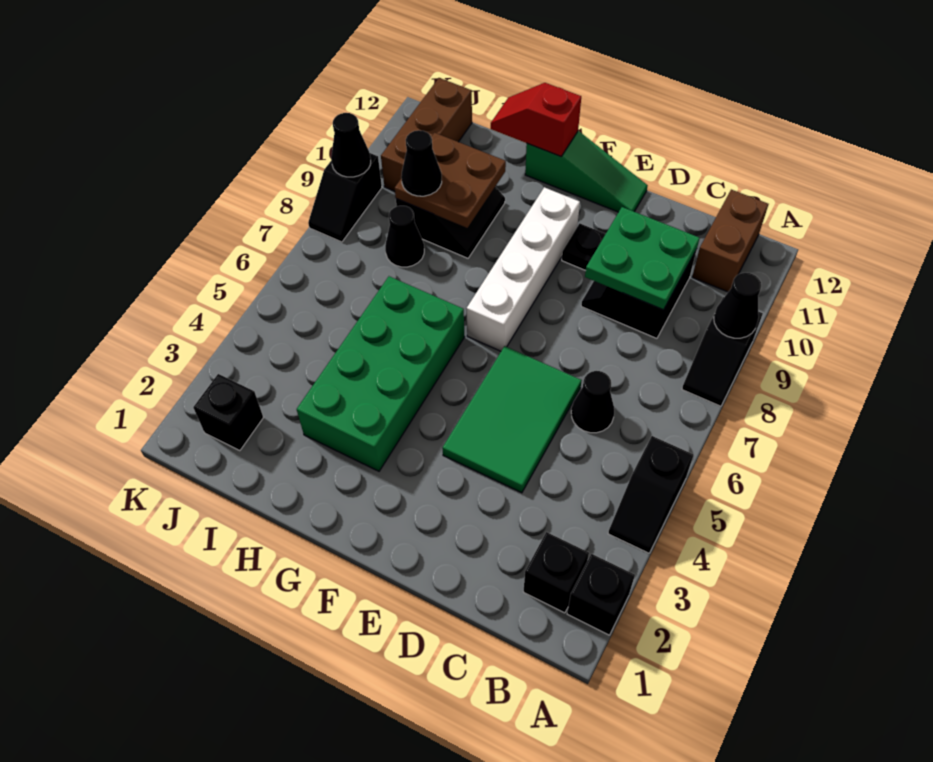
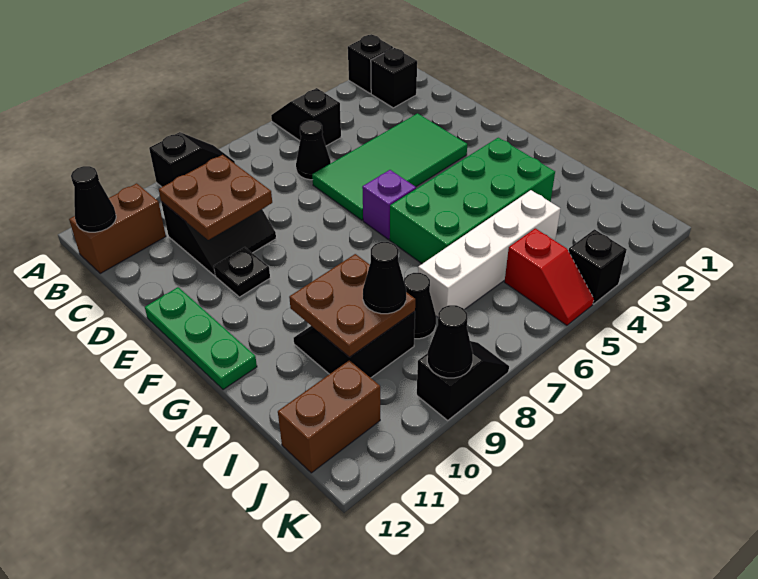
black slope A4:A5 level 1 top 5 -> black slope A5:B5 level 1 top B
black cone A9 level 2 -> black cone B12 level 2
green plate C9:D10 level 2 -> brown plate C9:D10 level 2
green tile D4:E6 level 1 -> green tile D3:E6 level 1
green slope E12:G12 level 1 top G -> green plate E12:G12 level 1
none -> purple brick F6 level 1
white brick F7:F10 level 1 -> white brick I4:I7 level 1
red slope G12:H12 level 2 top G -> red slope J5:K5 level 1 top J
black brick J2 level 1 -> black brick K4 level 1
brown brick J10:J12 level 1 -> brown brick J11:J12 level 1

